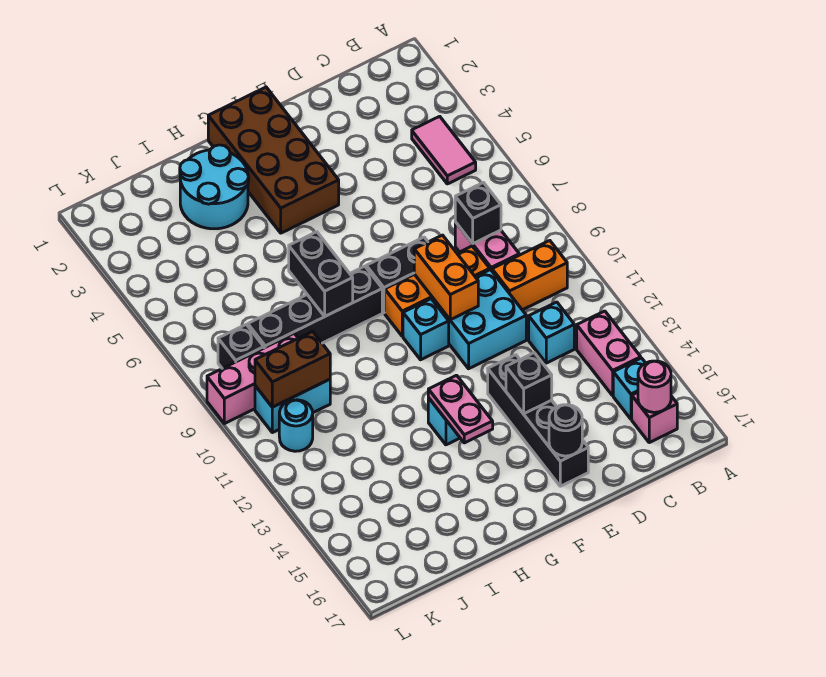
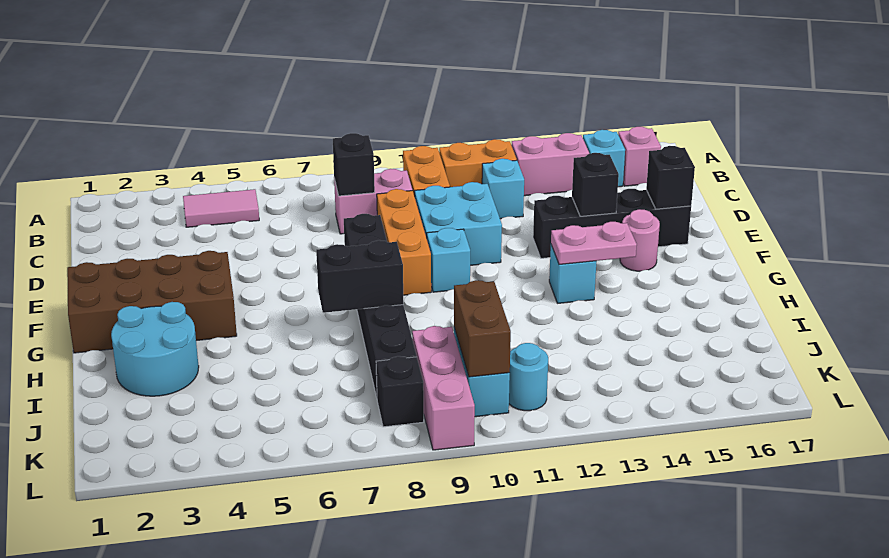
pink round brick B16 level 2 -> pink round brick F15 level 1
orange brick E9:E10 level 2 -> orange brick B11:B12 level 1
black round brick E16 level 2 -> black brick E16 level 2

